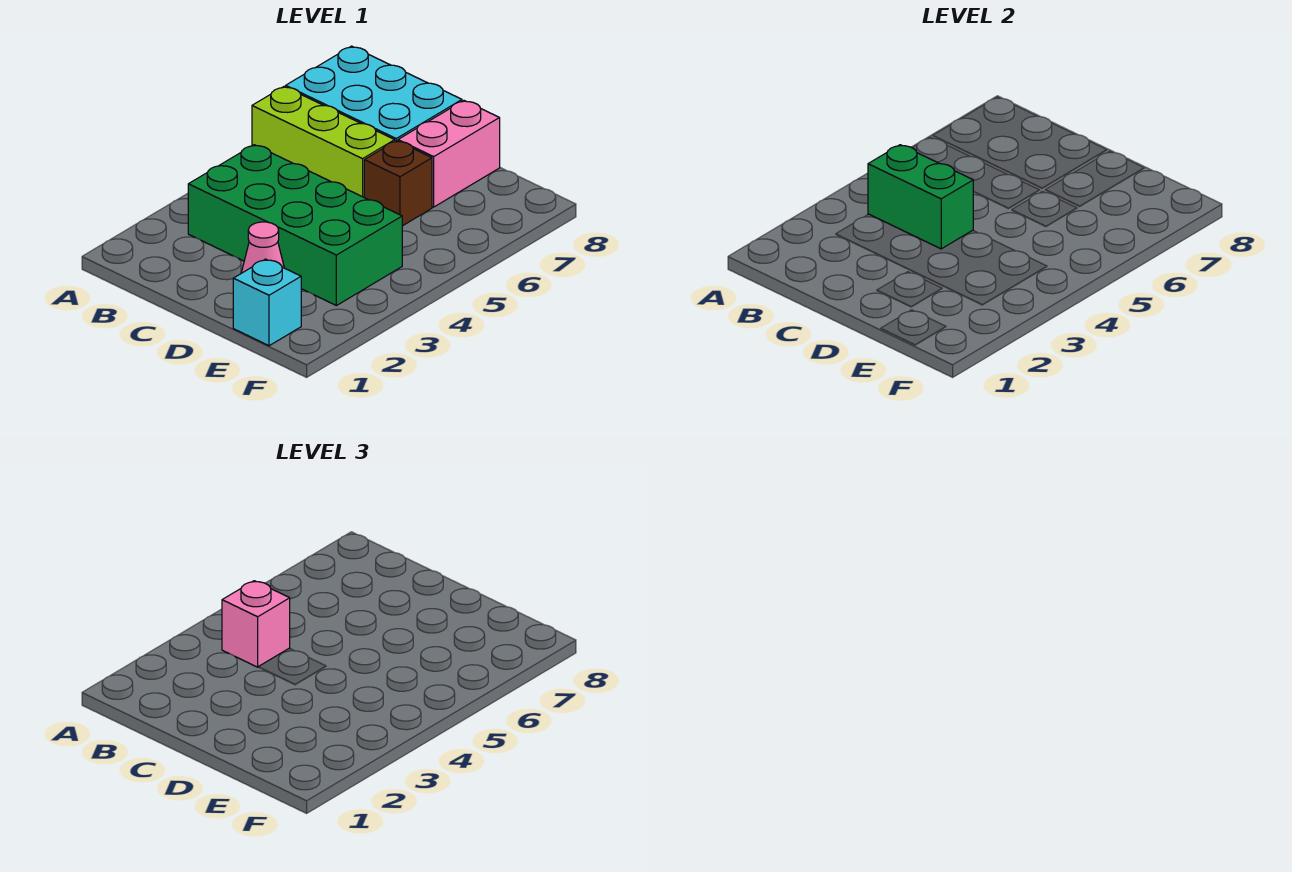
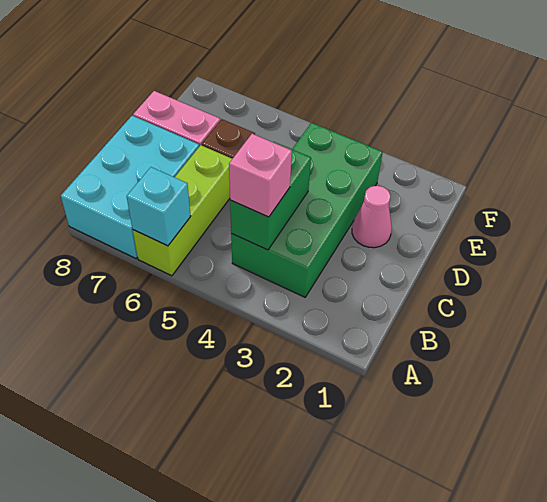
cyan brick E1 level 1 -> cyan brick A6 level 2

